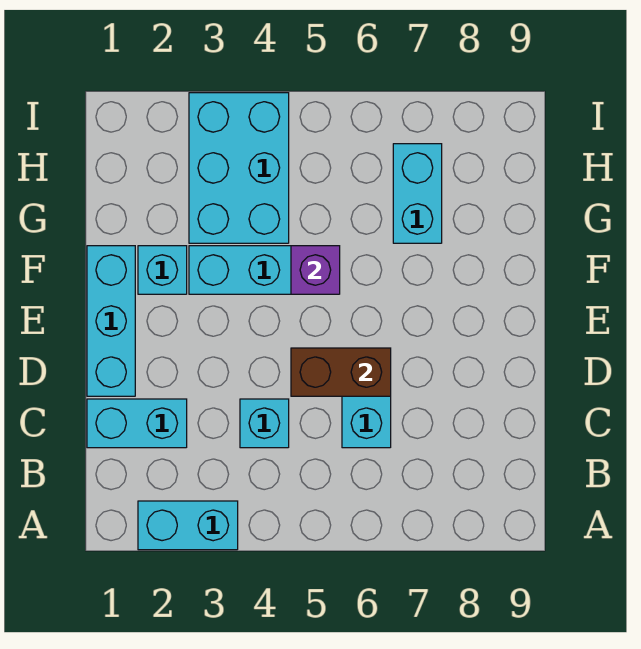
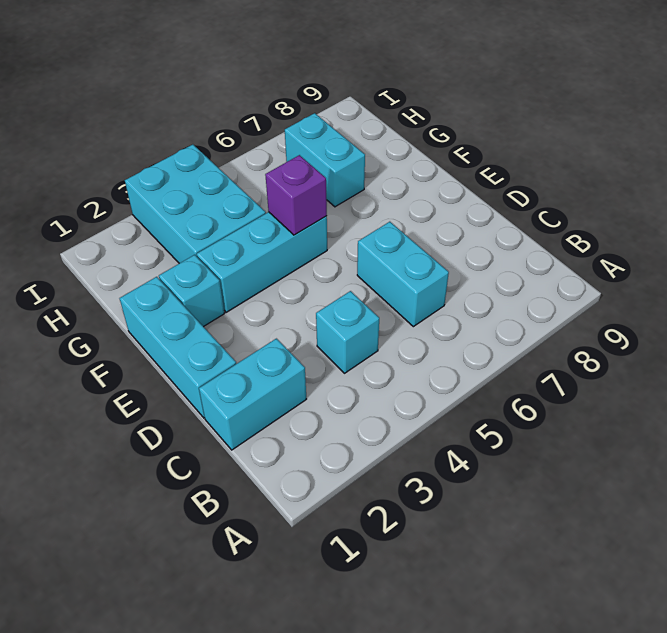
cyan brick A2:A3 level 1 -> none
brown brick D5:D6 level 2 -> none

